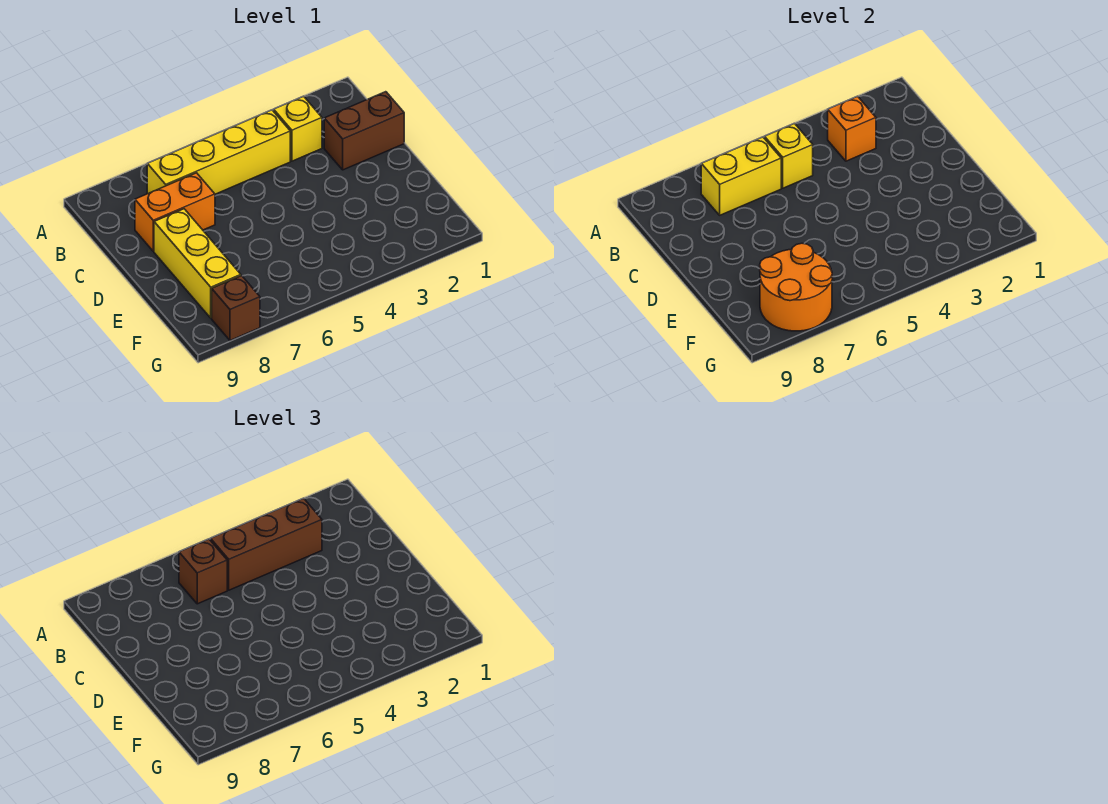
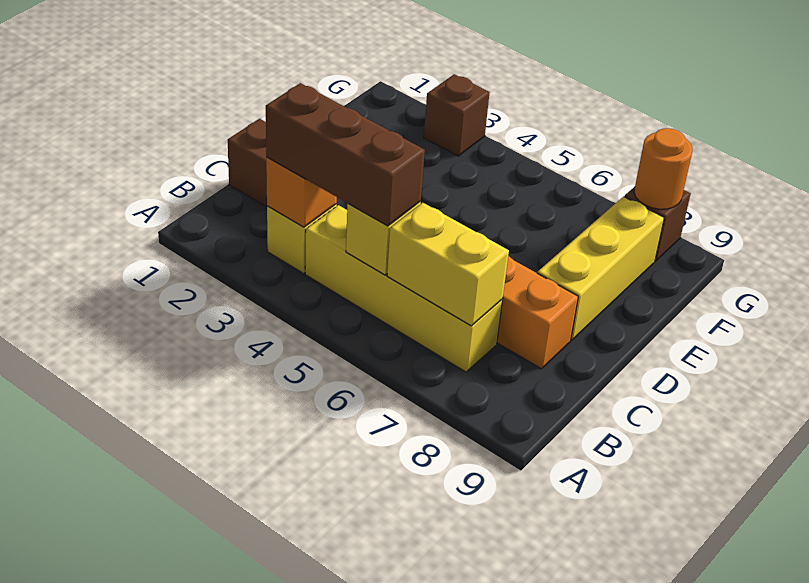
brown brick B6 level 3 -> brown brick G3 level 1
orange round brick F7:G8 level 2 -> orange round brick G8 level 2

